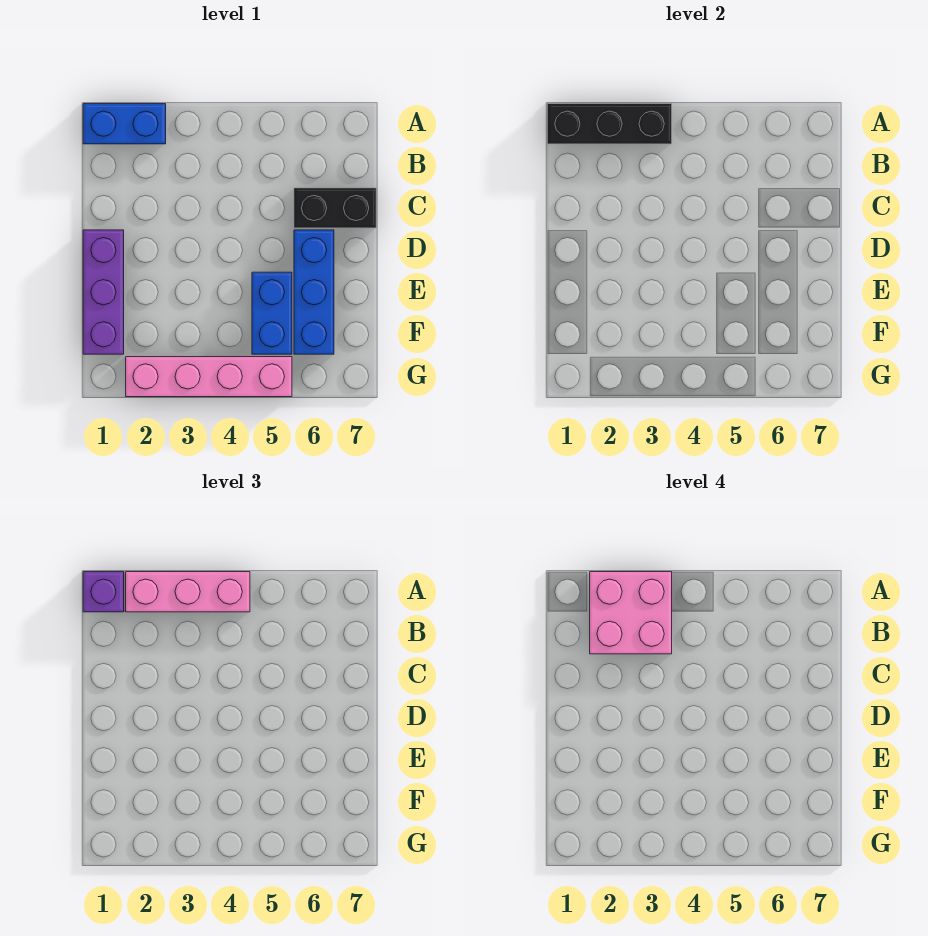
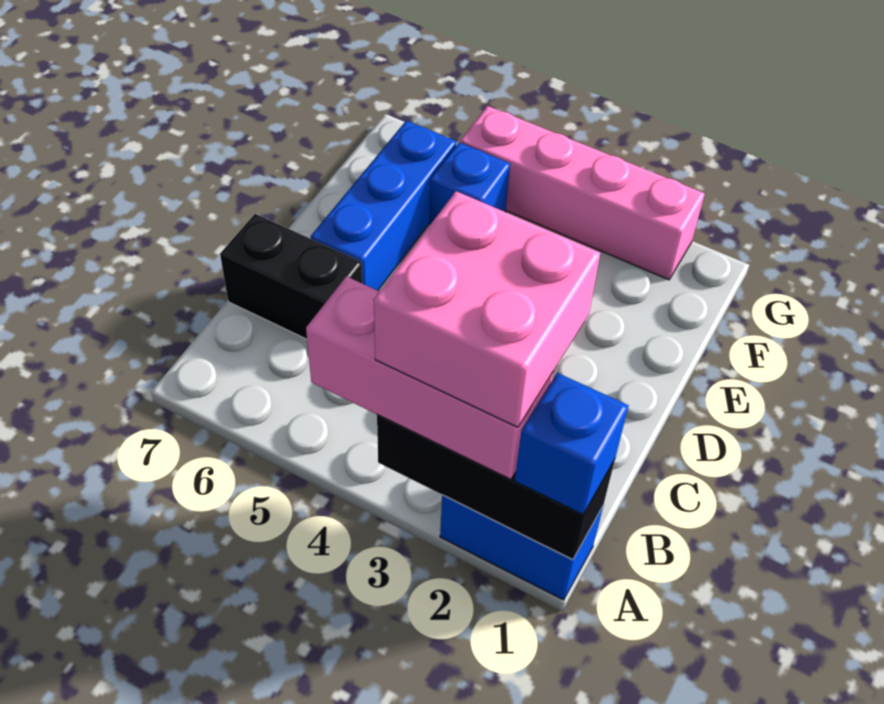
purple brick A1 level 3 -> blue brick A1 level 3
purple brick D1:F1 level 1 -> none
blue brick E5:F5 level 1 -> blue brick F5 level 1

